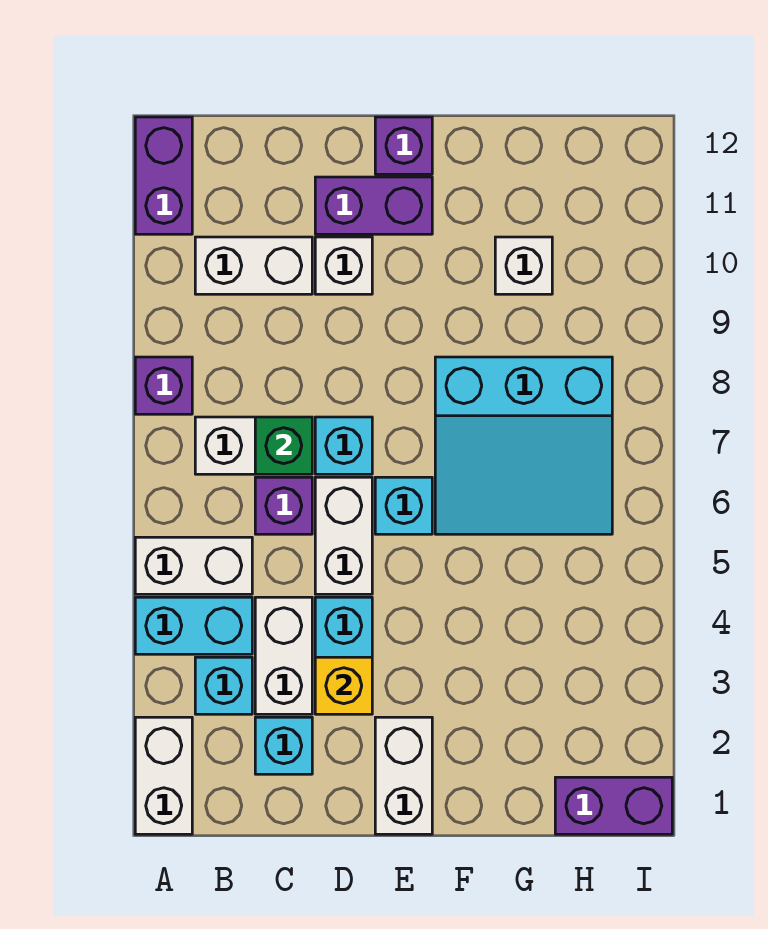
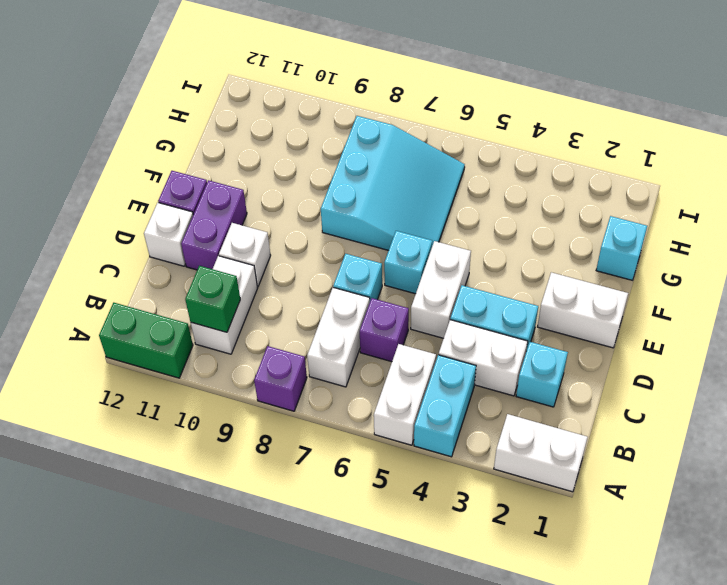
purple brick A11:A12 level 1 -> green brick A11:A12 level 1
cyan brick B3 level 1 -> cyan brick G1 level 1
green brick C7 level 2 -> green brick B10 level 2
yellow brick D3 level 2 -> none
white brick D5:D6 level 1 -> white brick D5:E5 level 1
white brick G10 level 1 -> white brick D12 level 1
purple brick H1:I1 level 1 -> none

